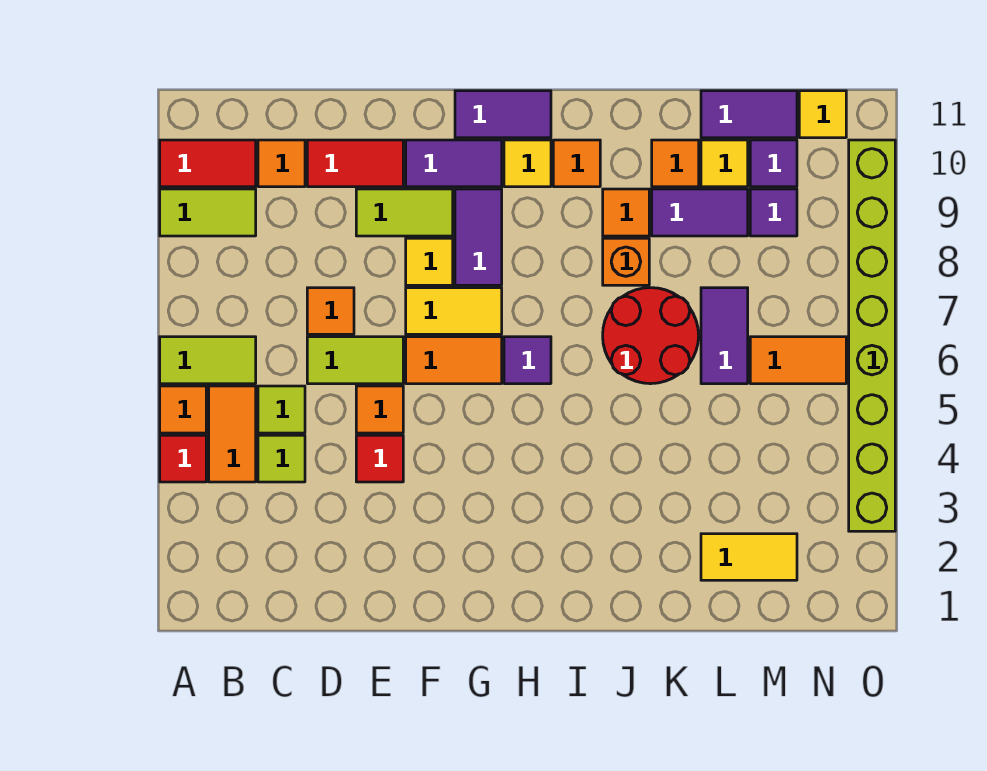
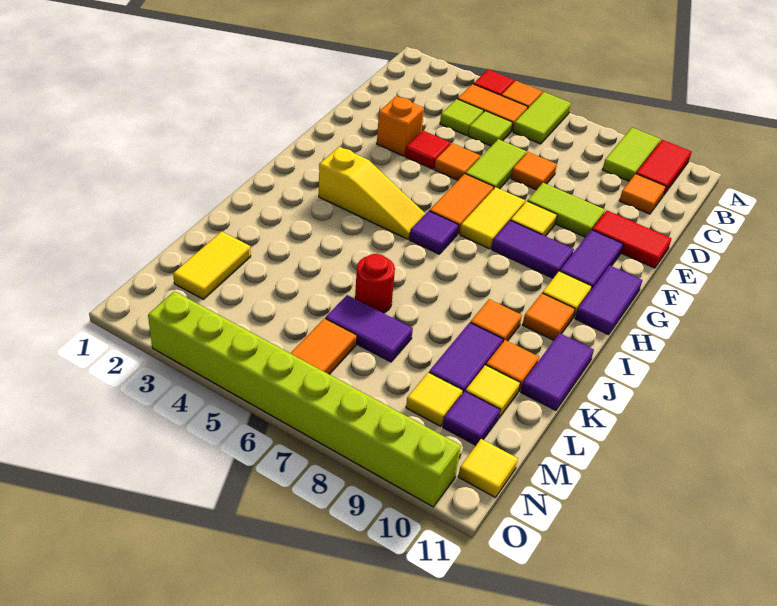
red tile D10:E10 level 1 -> red tile E10:E11 level 1
lime tile E9:F9 level 1 -> lime tile E8:E9 level 1
none -> yellow slope H3:H5 level 1 top 3
red round brick J6:K7 level 1 -> red round brick K6 level 1
orange brick J8 level 1 -> orange brick E3 level 1
purple tile L11:M11 level 1 -> purple tile J11:K11 level 1
purple tile M9 level 1 -> yellow tile M9 level 1

